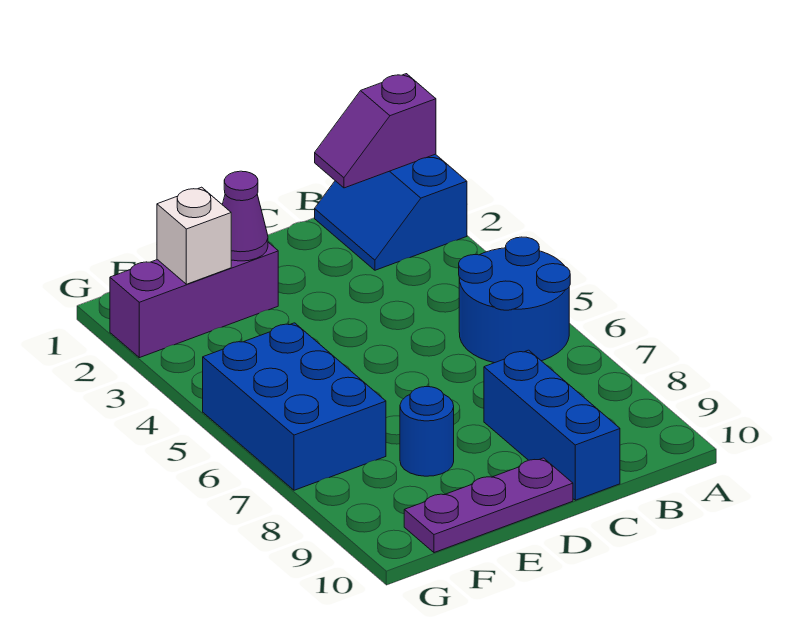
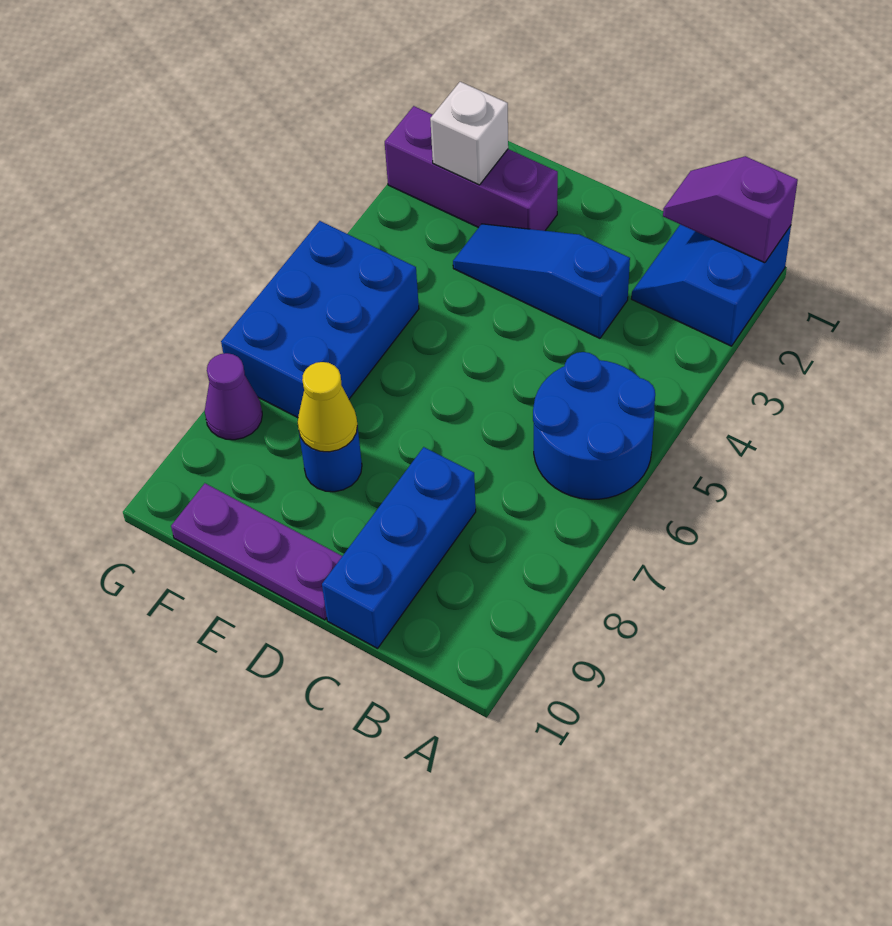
none -> blue slope C3:E3 level 1 top C
purple cone E2 level 2 -> purple cone G8 level 1
none -> yellow cone E8 level 2

